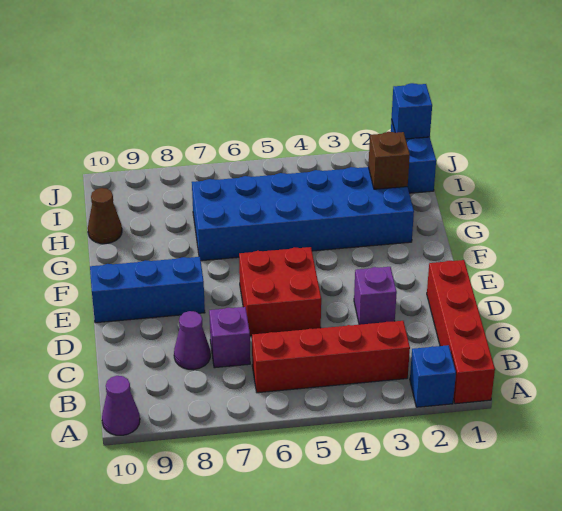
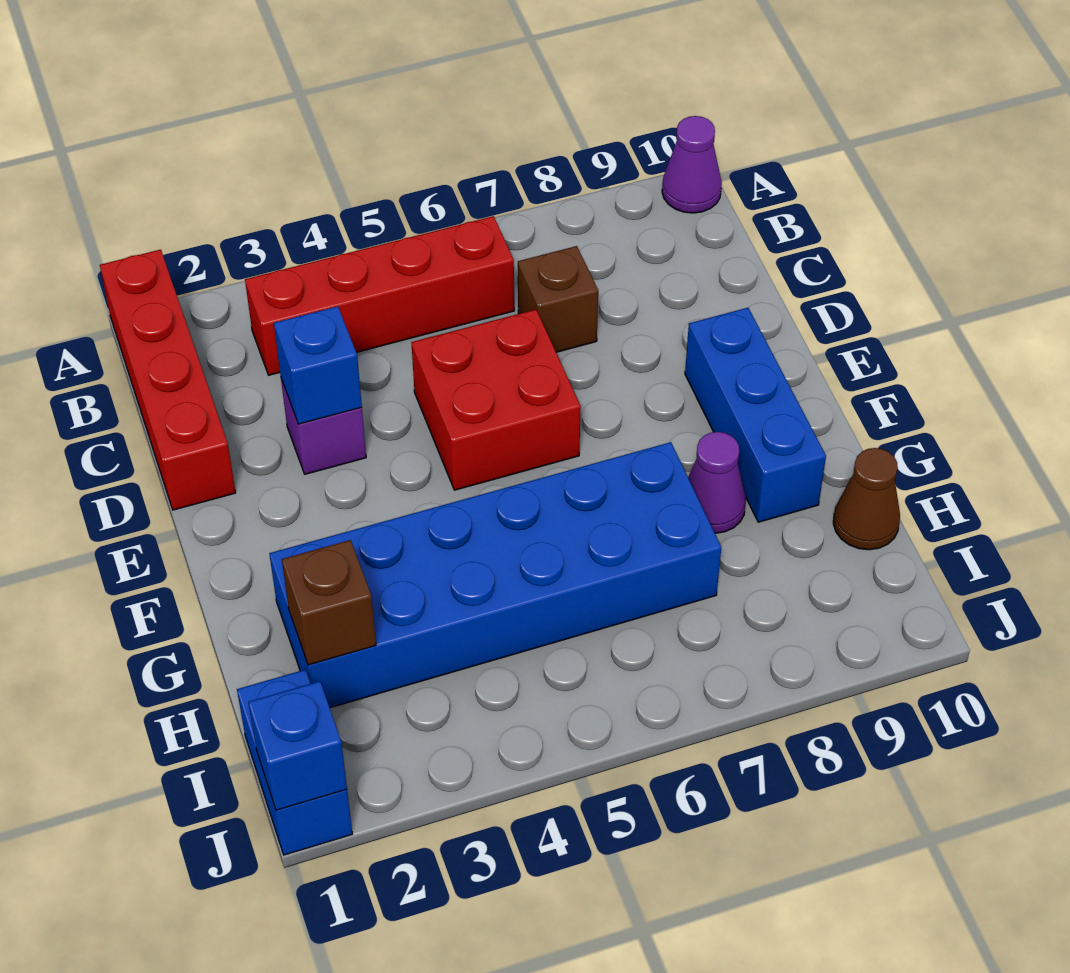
blue brick A2 level 1 -> blue brick D3 level 2
purple brick C7 level 1 -> brown brick C7 level 1
purple cone C8 level 1 -> purple cone G8 level 1
blue brick E8:E10 level 1 -> blue brick E9:G9 level 1

